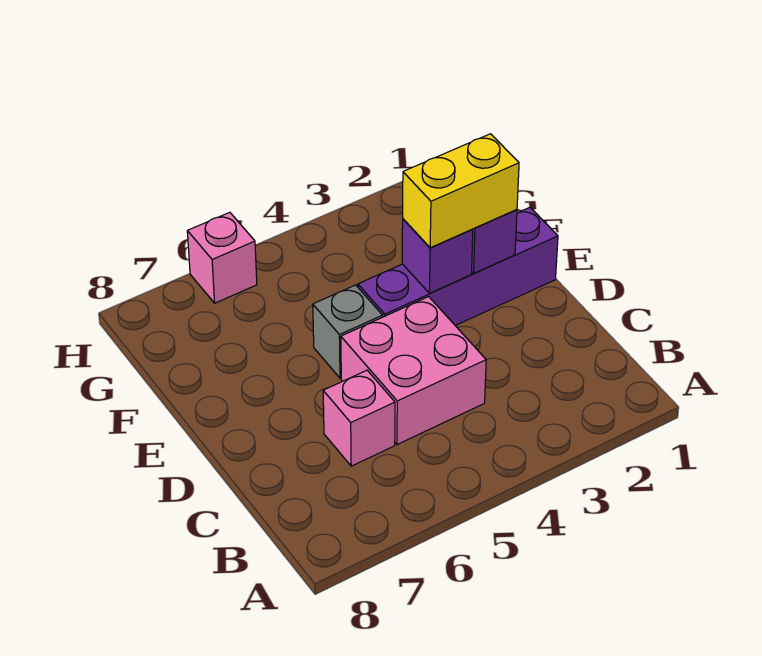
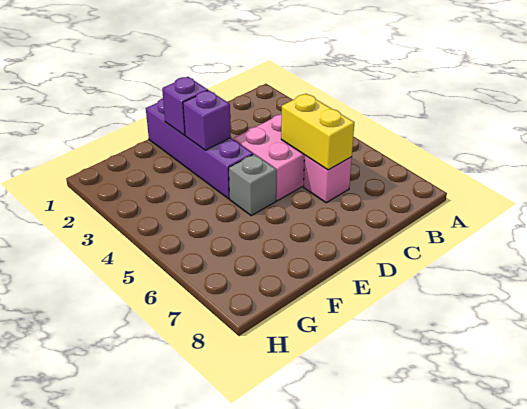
yellow brick E2:E3 level 3 -> yellow brick C5:C6 level 2
pink brick H6 level 1 -> none

